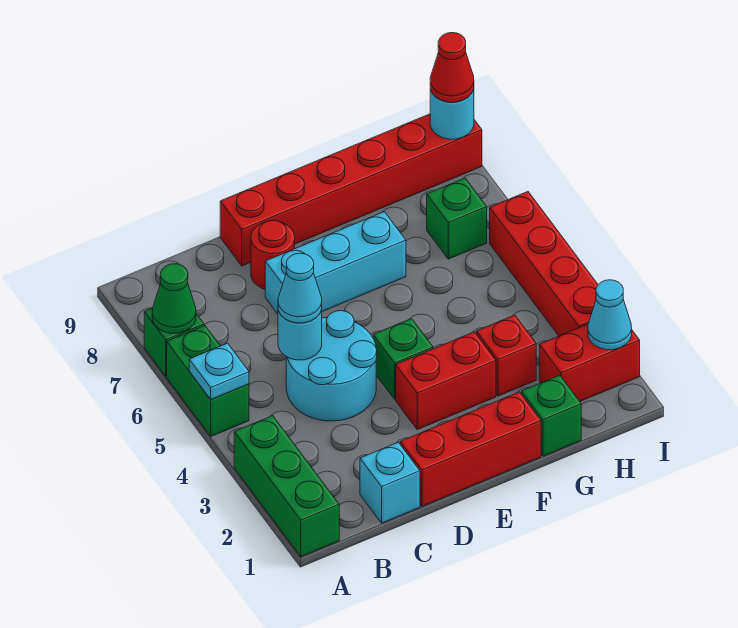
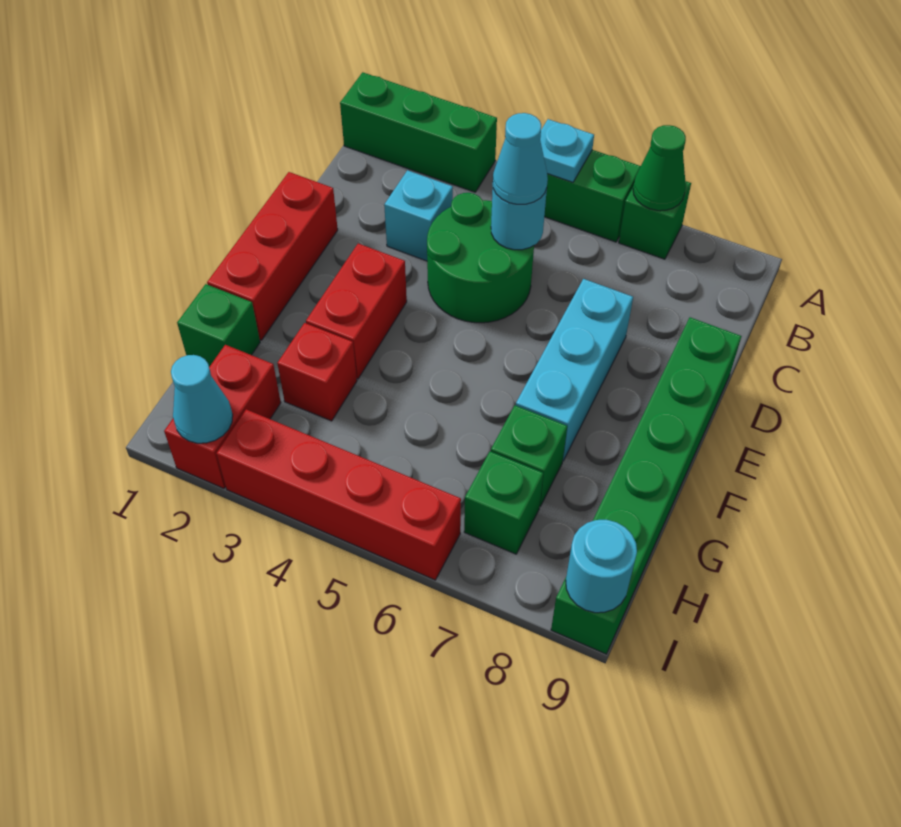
cyan brick C1 level 1 -> cyan brick C3 level 1
cyan round brick C4:D5 level 1 -> green round brick C4:D5 level 1
red round brick D8 level 1 -> none
red brick D9:I9 level 1 -> green brick D9:I9 level 1
green brick E4 level 1 -> green brick G7 level 1
red cone I9 level 3 -> none

